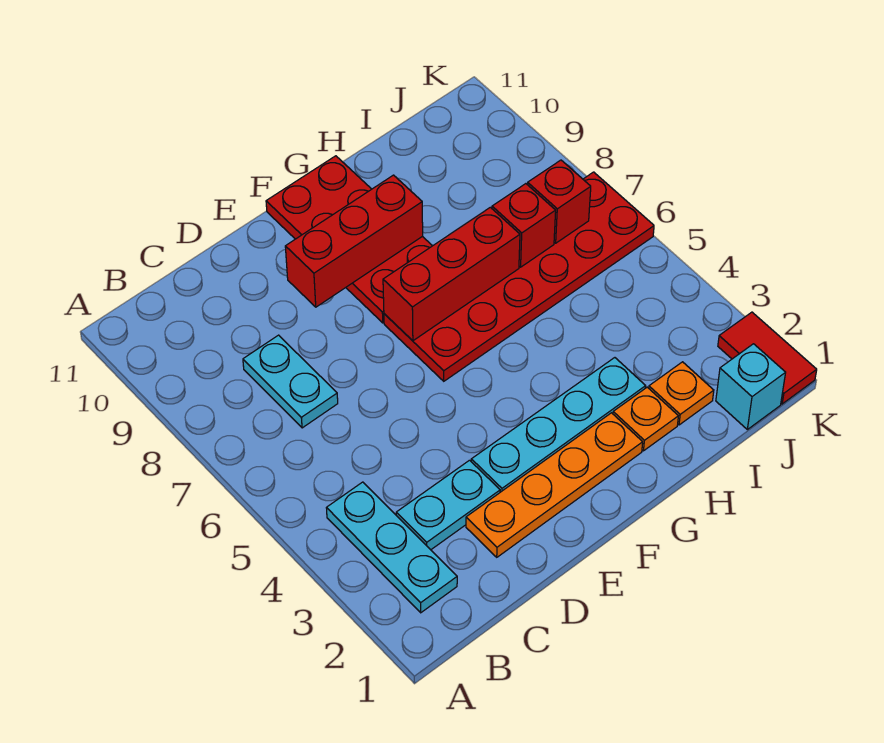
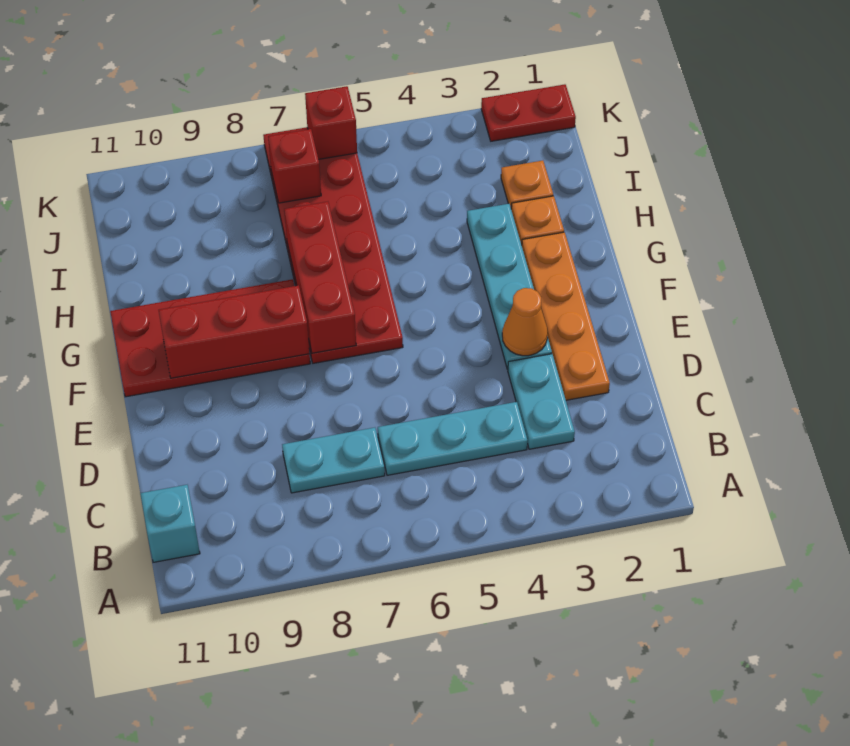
cyan plate B2:B4 level 1 -> cyan plate C4:C6 level 1
none -> orange cone E3 level 2
red brick E9:G9 level 2 -> red brick F8:F10 level 2
red brick I7 level 2 -> red brick K6 level 2
cyan brick J1 level 1 -> cyan brick B11 level 1
red tile K1:K2 level 1 -> red plate K1:K2 level 1

